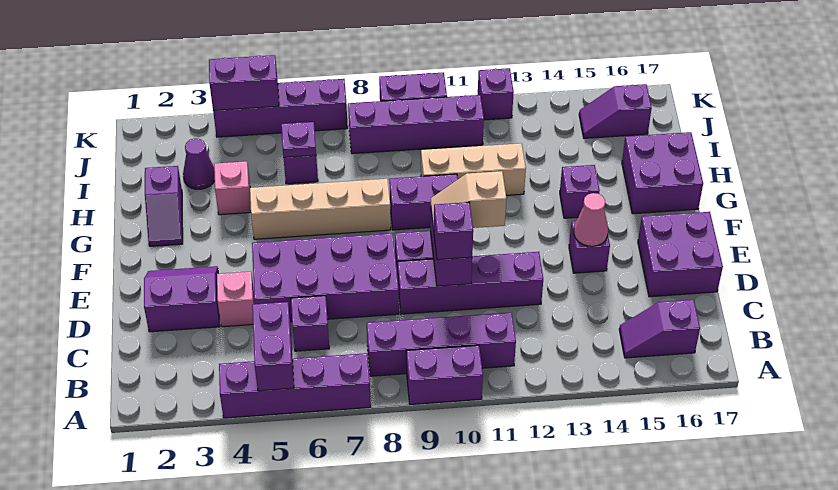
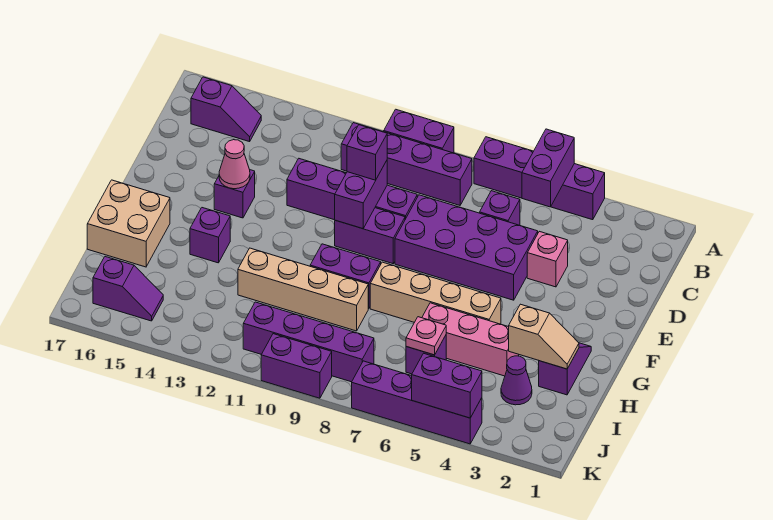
purple slope D2:E3 level 1 top D -> none
purple brick D16:E17 level 1 -> none
tan slope E10:E11 level 3 top 11 -> tan slope H2:H3 level 2 top 3
purple brick G16:H17 level 1 -> tan brick G16:H17 level 1
pink brick H4 level 1 -> pink brick H4:H6 level 1
tan brick H10:H12 level 1 -> tan brick H9:H12 level 1
purple plate I6 level 2 -> pink plate I6 level 2
purple brick K12 level 1 -> none

